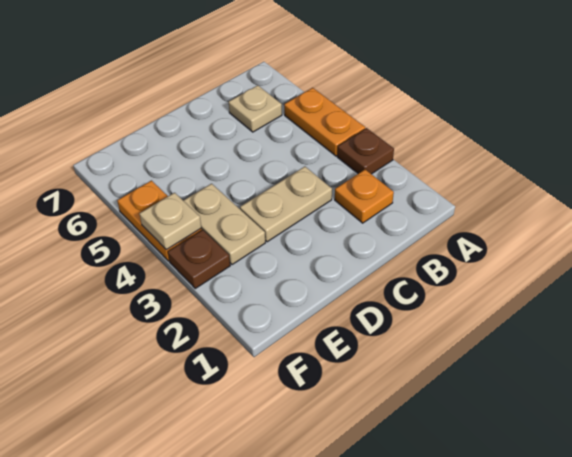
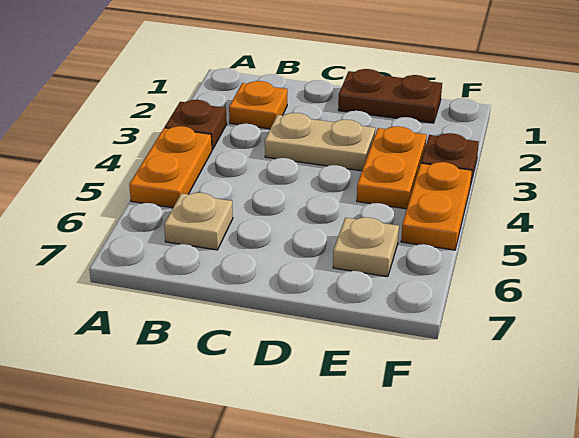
none -> brown plate D1:E1 level 1
tan plate E3:E4 level 1 -> orange plate E3:E4 level 1
tan plate F4 level 2 -> tan plate E6 level 1

